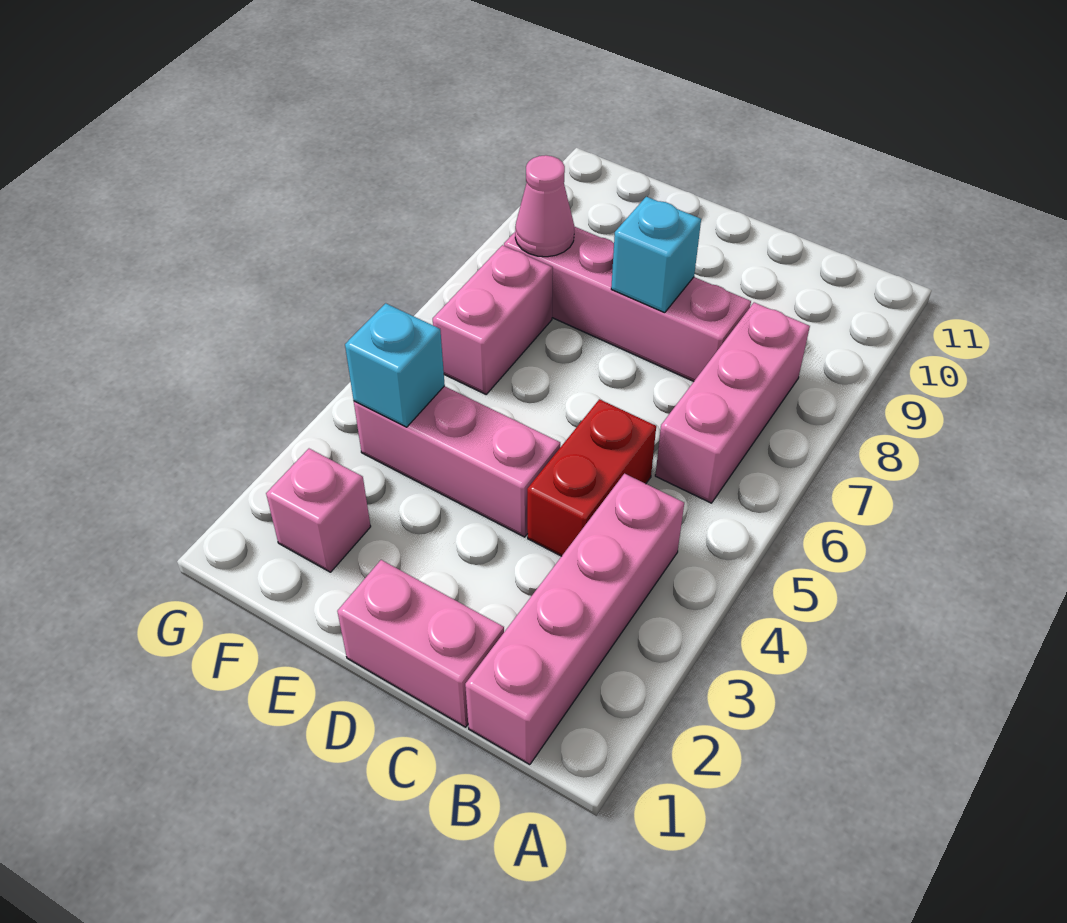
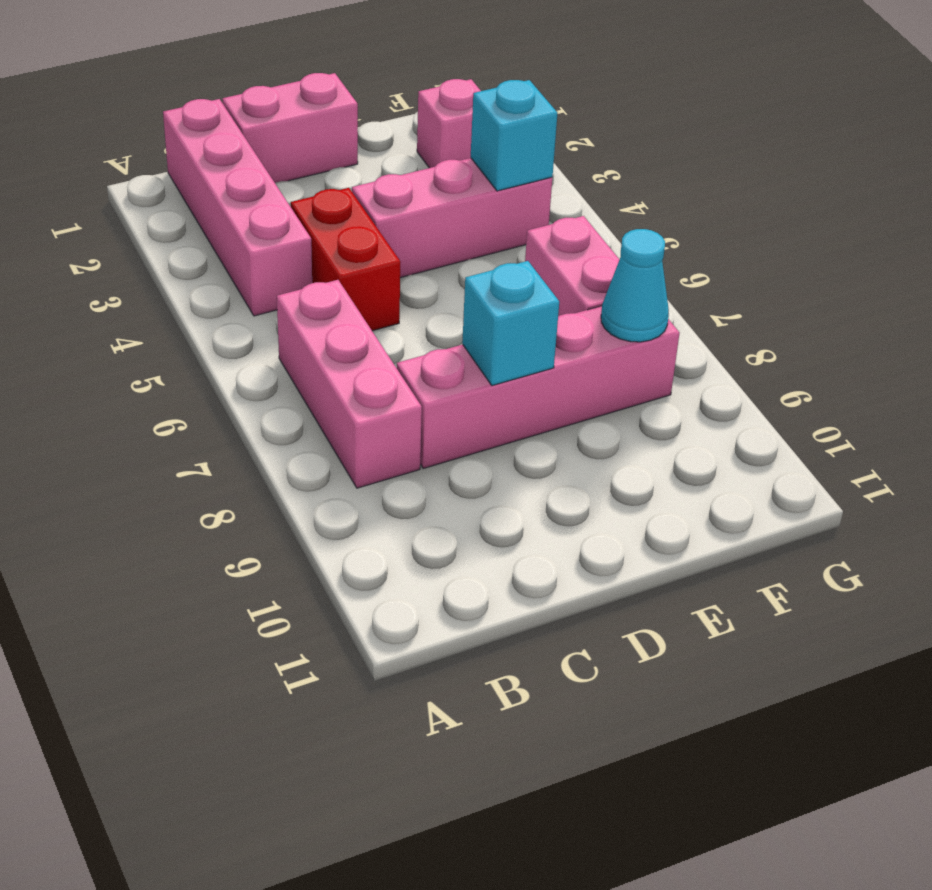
pink cone F8 level 2 -> cyan cone F8 level 2

